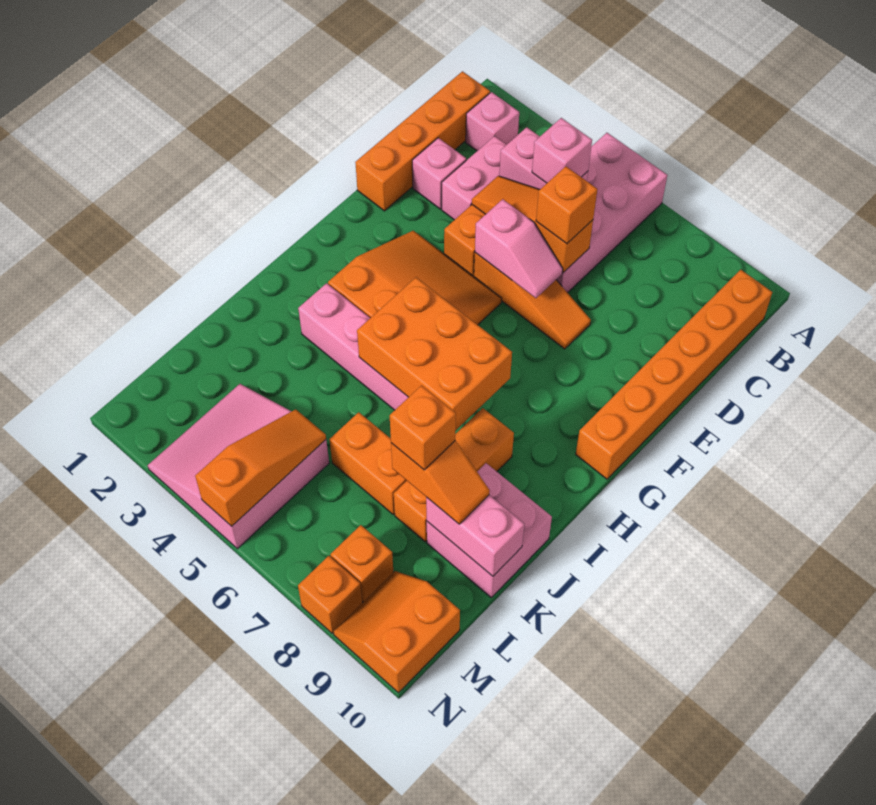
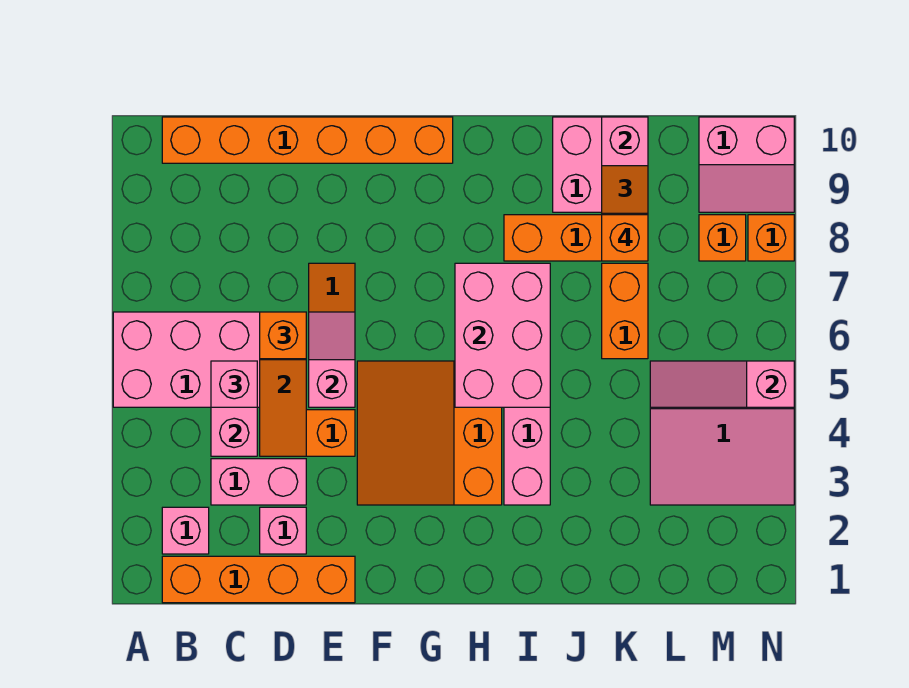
orange brick H5:I7 level 2 -> pink brick H5:I7 level 2
orange slope L5:N5 level 2 top N -> pink slope L5:N5 level 2 top N
orange slope M9:N10 level 1 top 10 -> pink slope M9:N10 level 1 top 10

